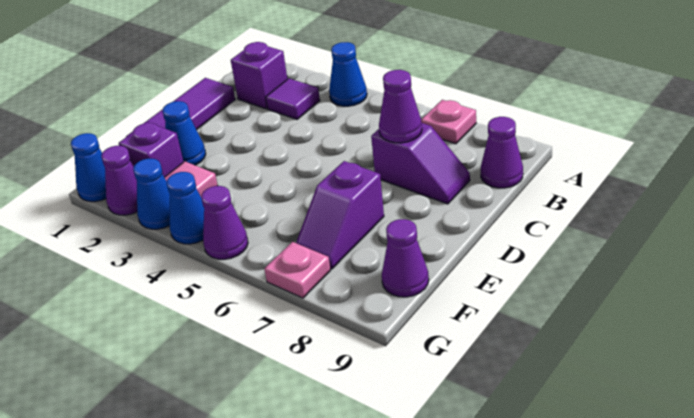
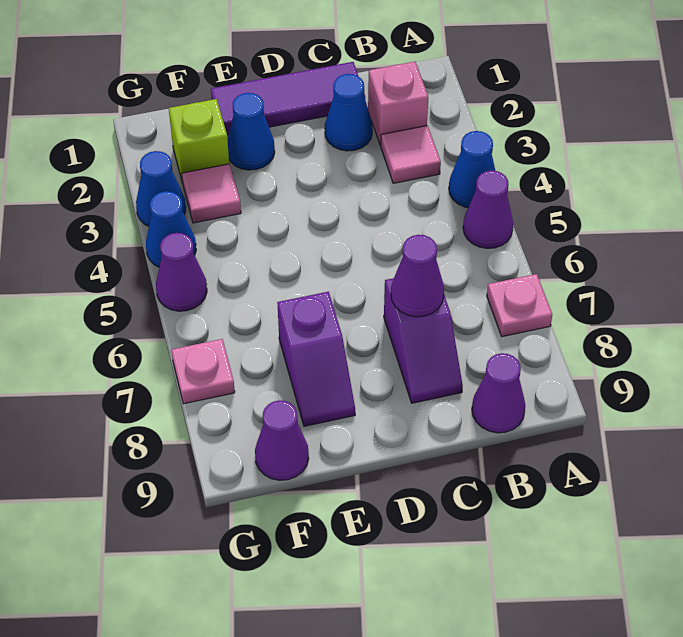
purple brick B2 level 1 -> pink brick B2 level 1
purple tile B3 level 1 -> pink tile B3 level 1
purple slope E7:F7 level 1 top E -> purple slope E7:E8 level 1 top 7
purple brick F2 level 1 -> lime brick F2 level 1
blue cone G1 level 1 -> blue cone C2 level 1
purple cone G2 level 1 -> purple cone A5 level 1

